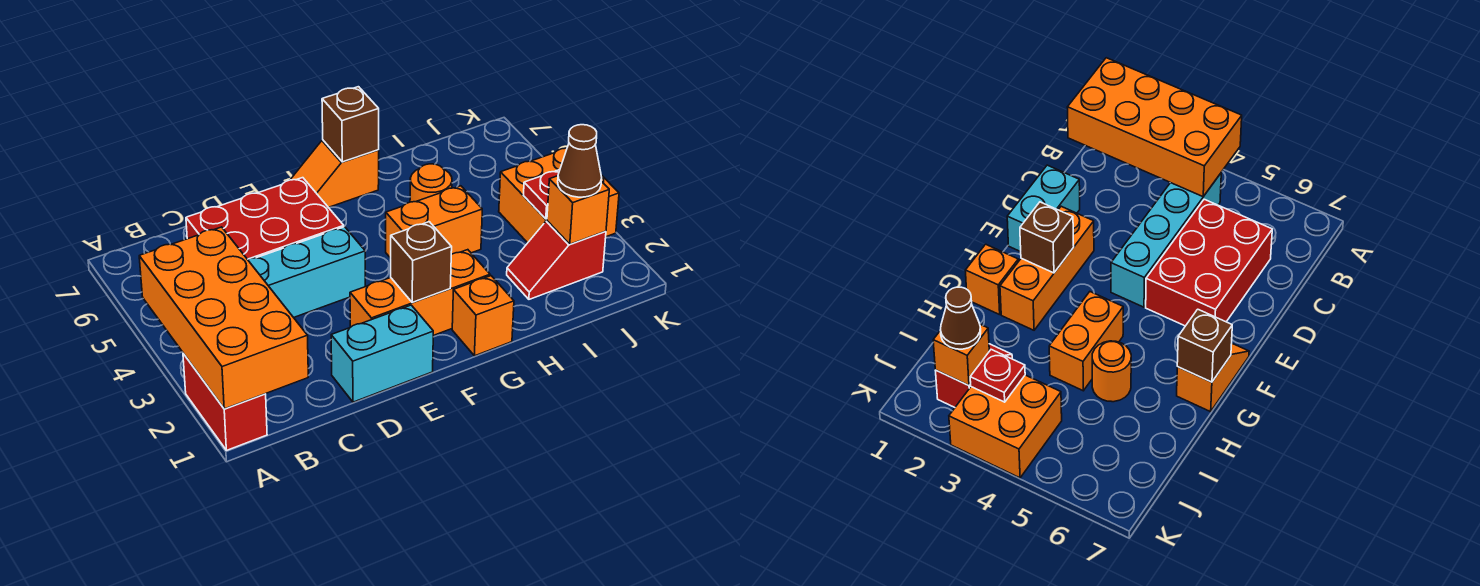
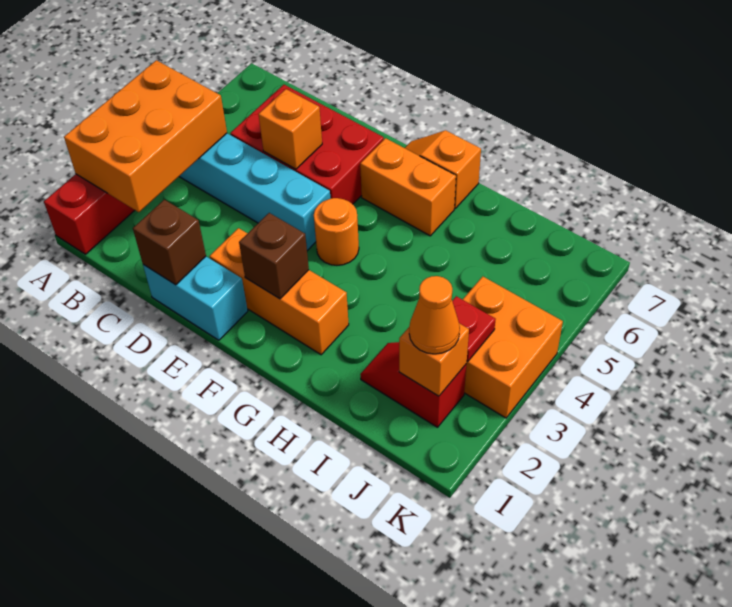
orange brick A1:B4 level 2 -> orange brick A2:B4 level 2
orange brick G1 level 1 -> orange brick D5 level 2
orange brick G4:H4 level 1 -> orange brick F6:G6 level 1
brown brick G7 level 2 -> brown brick D1 level 2
orange round brick H5 level 1 -> orange round brick F4 level 1
brown cone J2 level 3 -> orange cone J2 level 3

